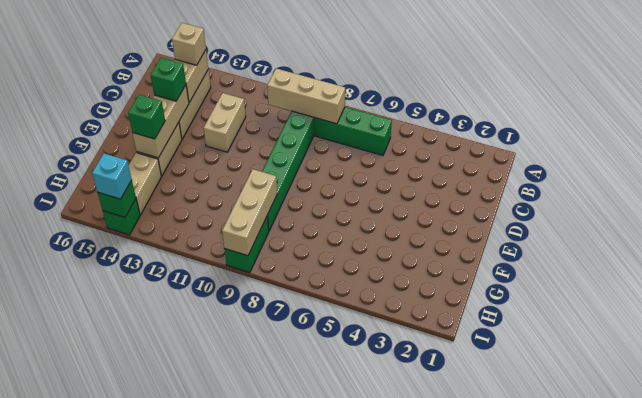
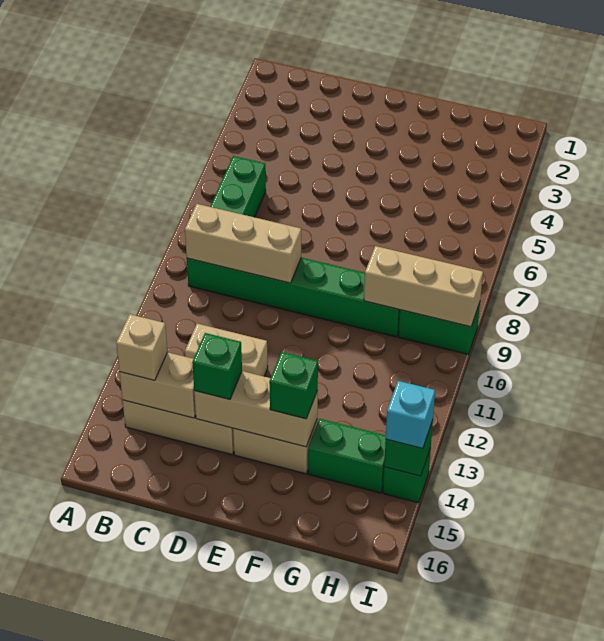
tan brick B8:B10 level 2 -> tan brick B9:D9 level 2
tan brick G14:H14 level 1 -> green brick G14:H14 level 1

